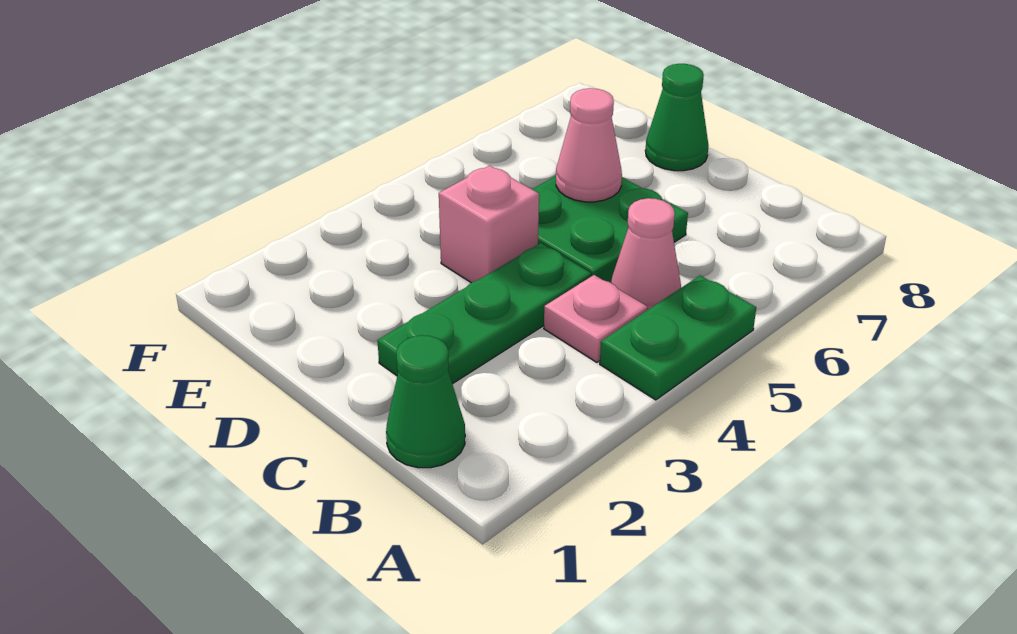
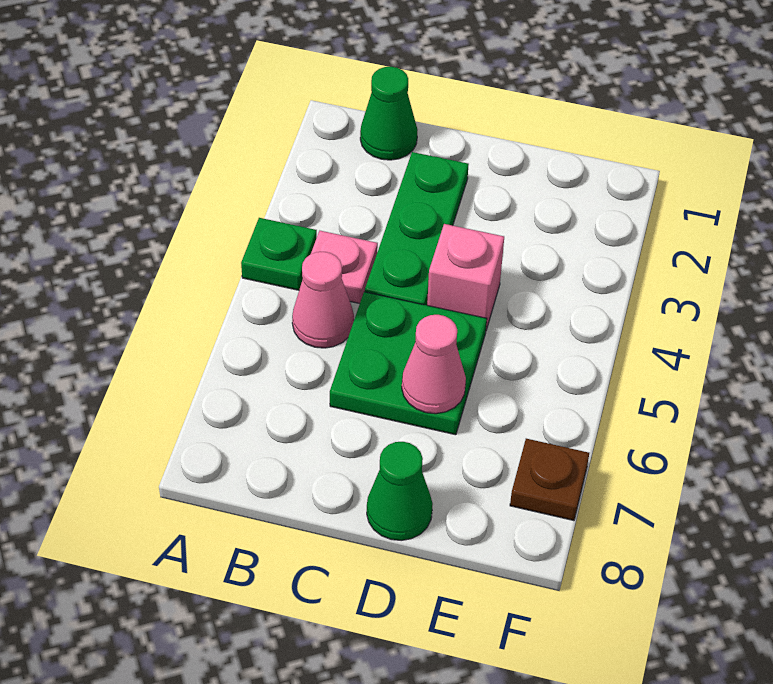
green plate A4:A5 level 1 -> green plate A4 level 1
none -> brown plate F7 level 1

